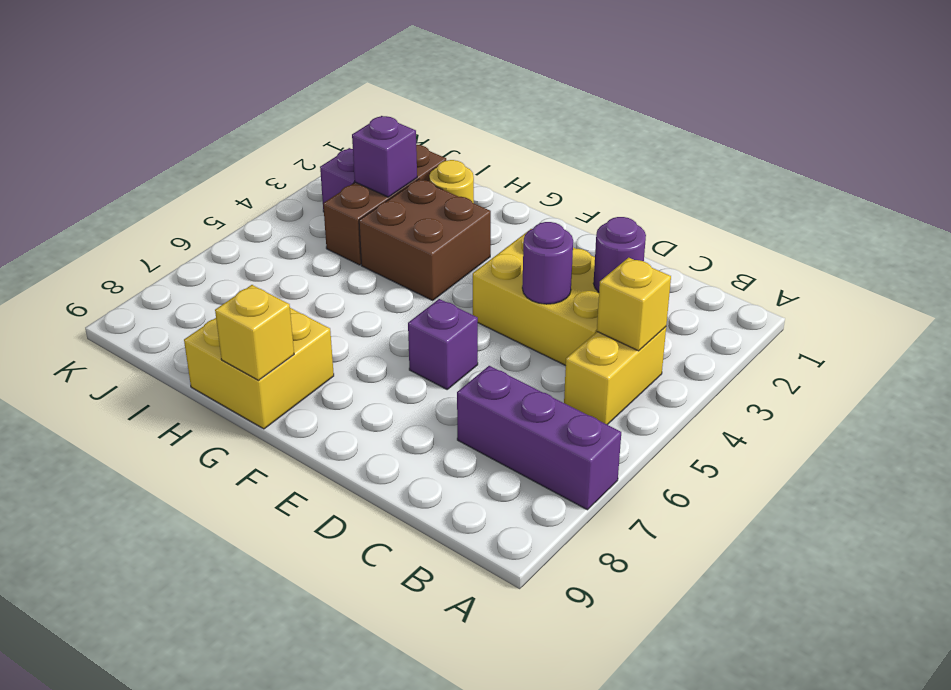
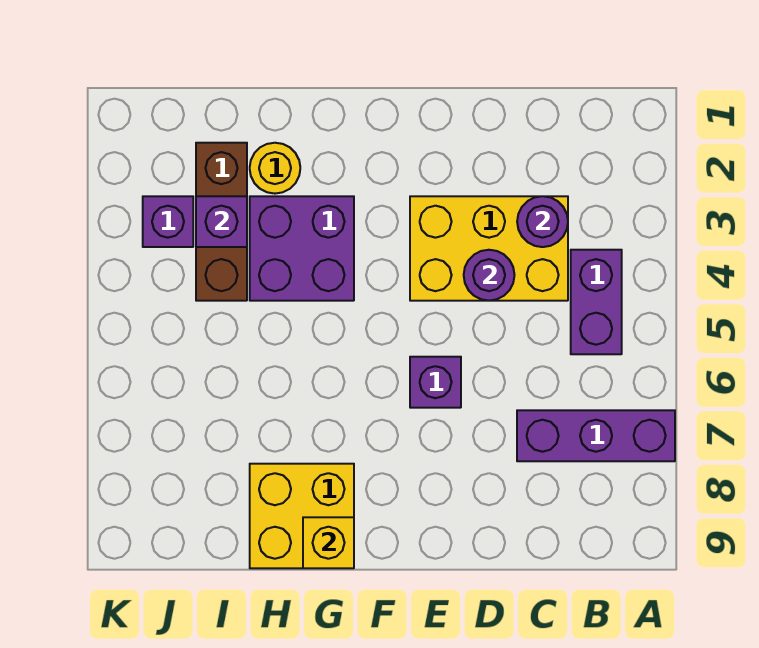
yellow brick B4:B5 level 1 -> purple brick B4:B5 level 1
yellow brick B4 level 2 -> none
brown brick G3:H4 level 1 -> purple brick G3:H4 level 1

